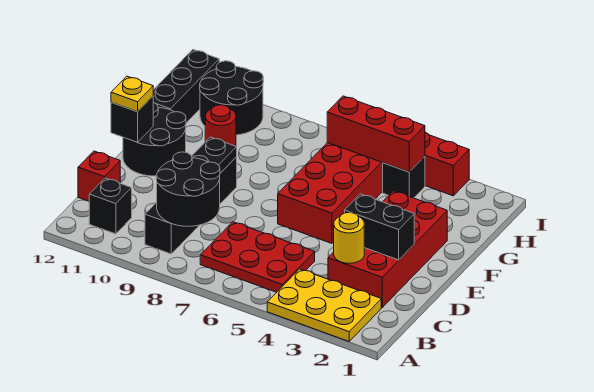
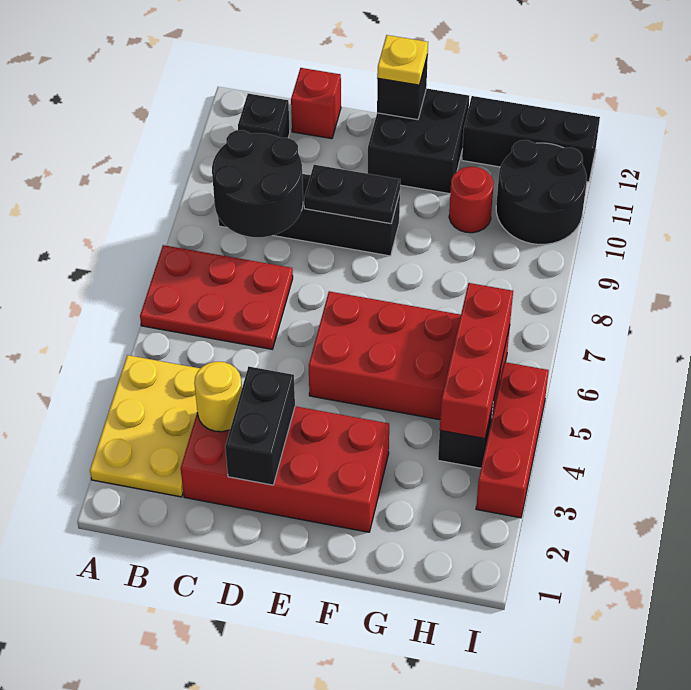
red plate B5:C7 level 1 -> red plate A6:C7 level 1
black round brick E11:F12 level 1 -> black brick E11:F12 level 1

